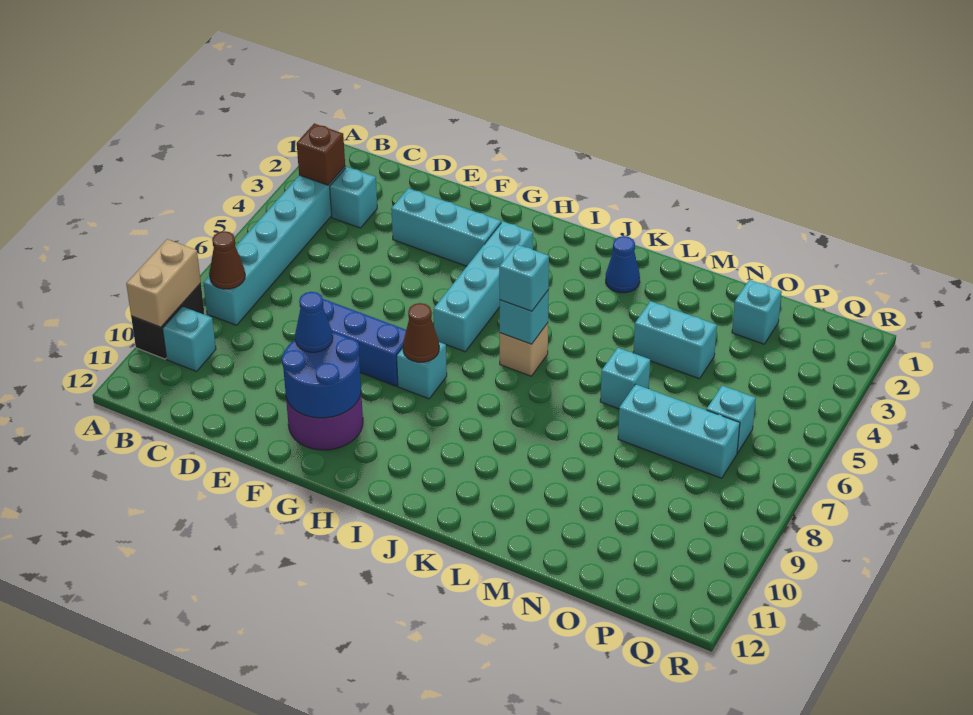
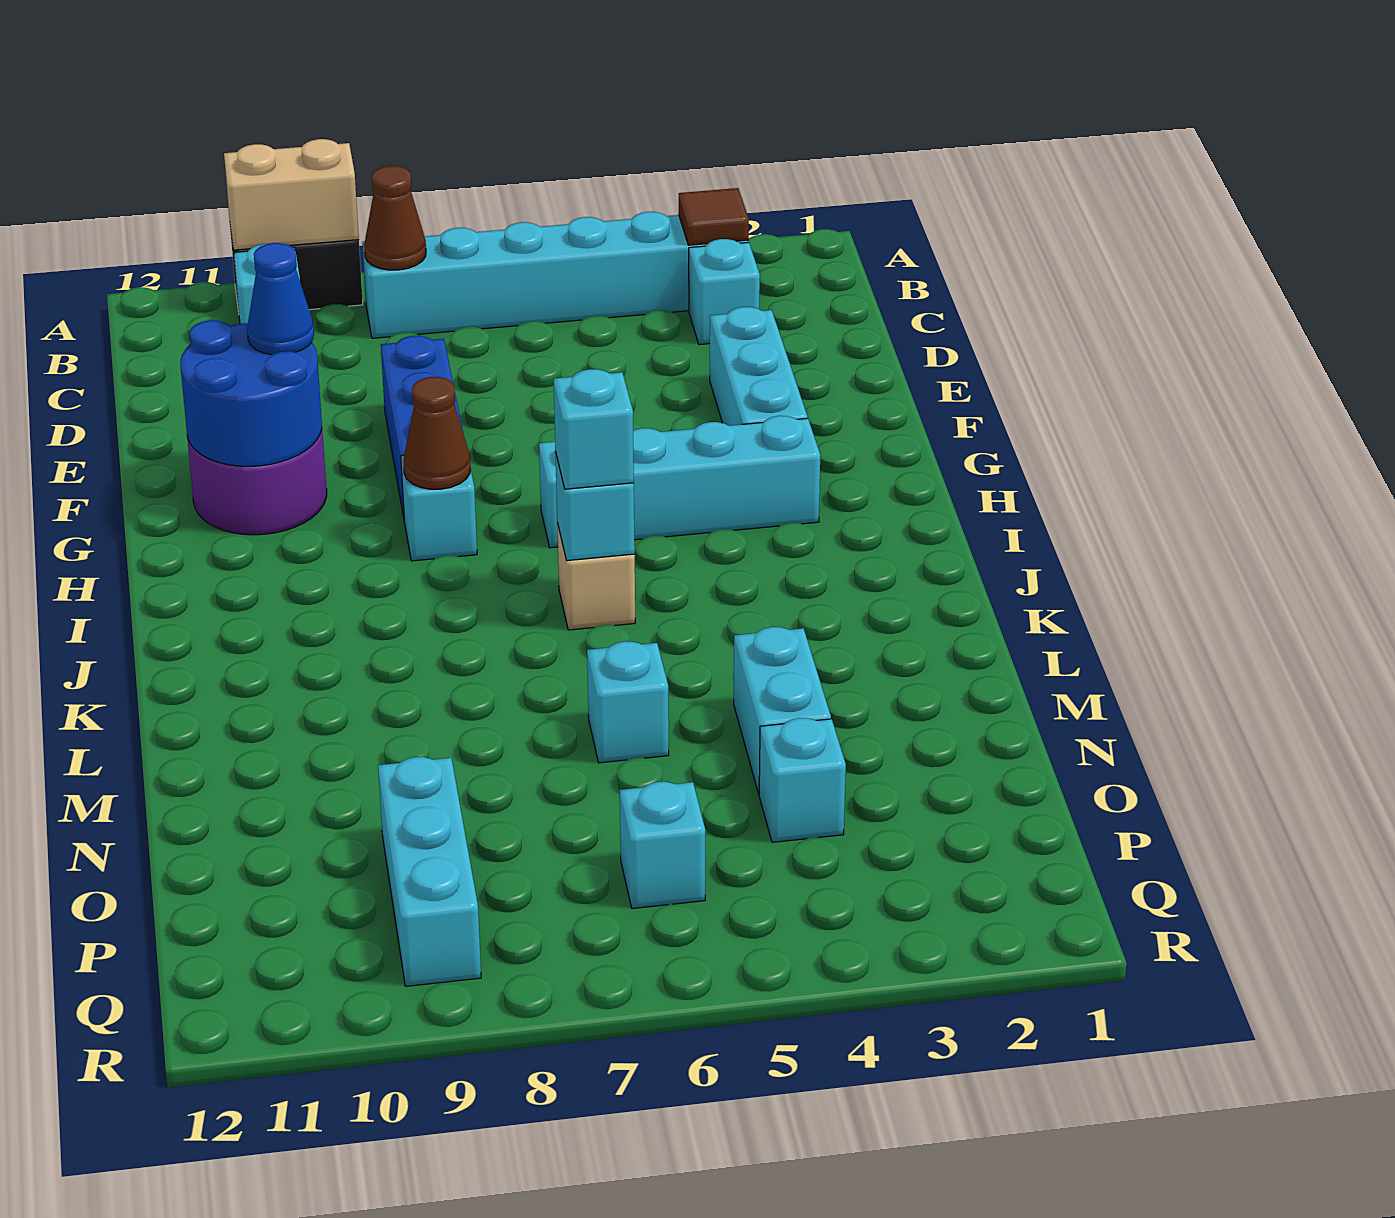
brown brick B3 level 2 -> brown tile B3 level 2
blue cone K2 level 1 -> none
cyan brick N7:P7 level 1 -> cyan brick O9:Q9 level 1
cyan brick O2 level 1 -> cyan brick O4 level 1

